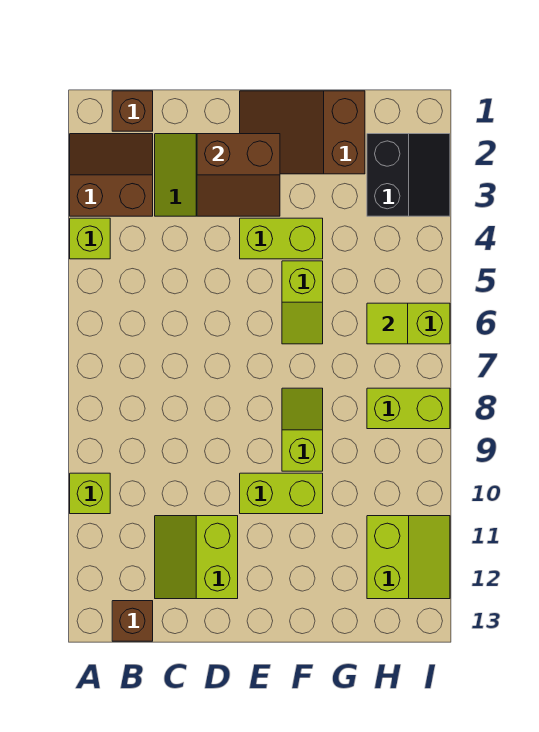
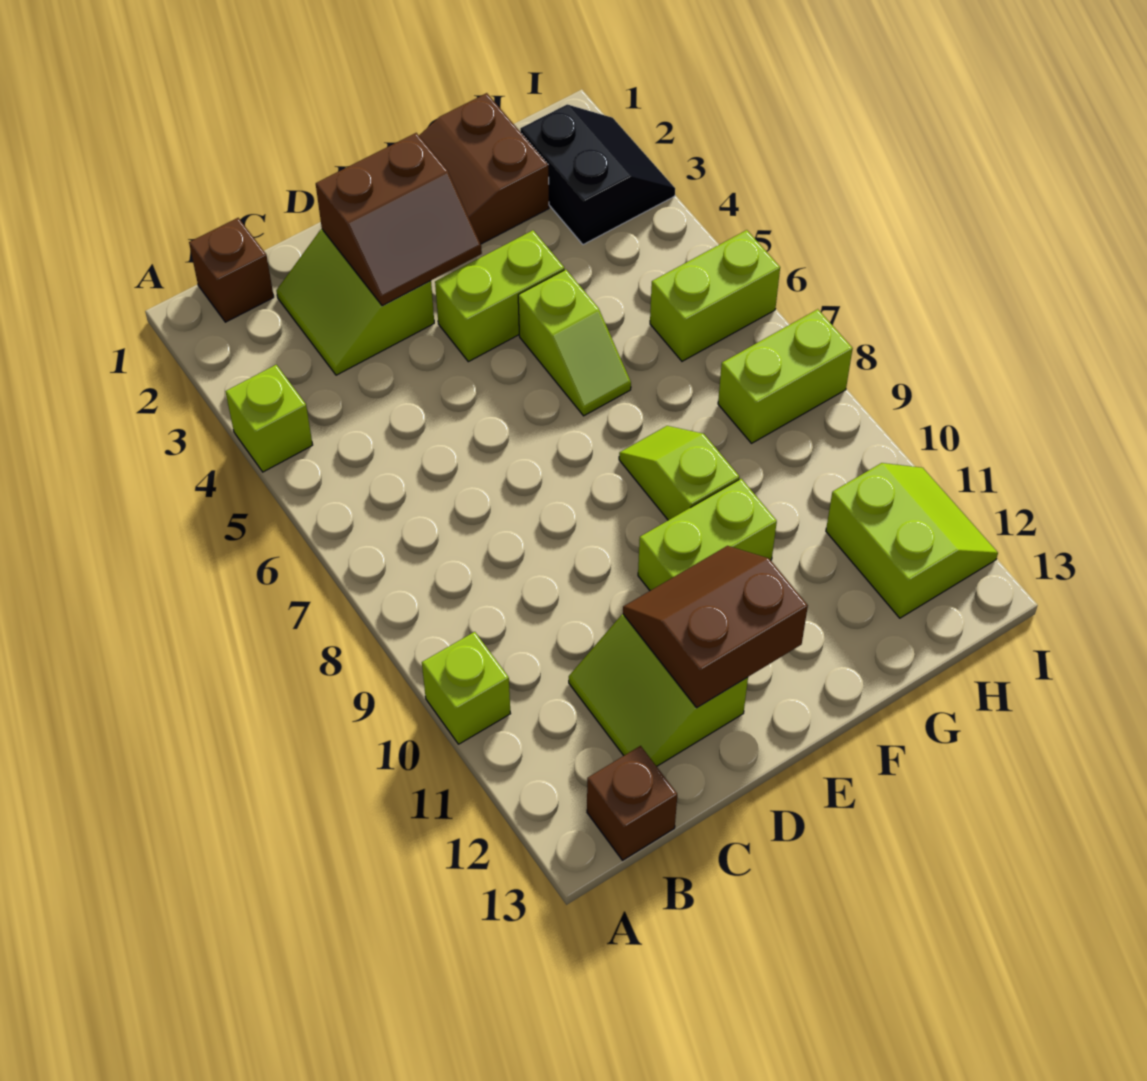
brown slope A2:B3 level 1 top 3 -> brown slope D11:E12 level 2 top 12
lime tile H6 level 2 -> none

